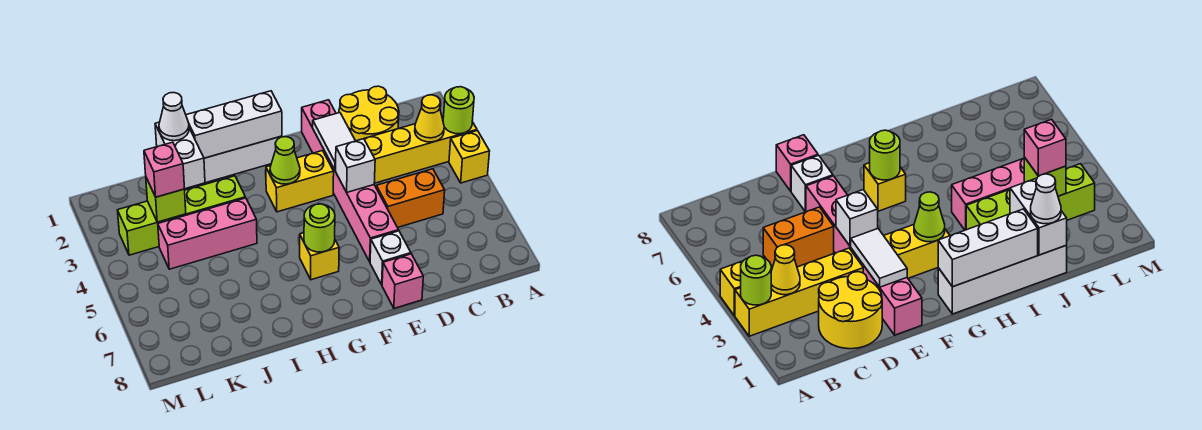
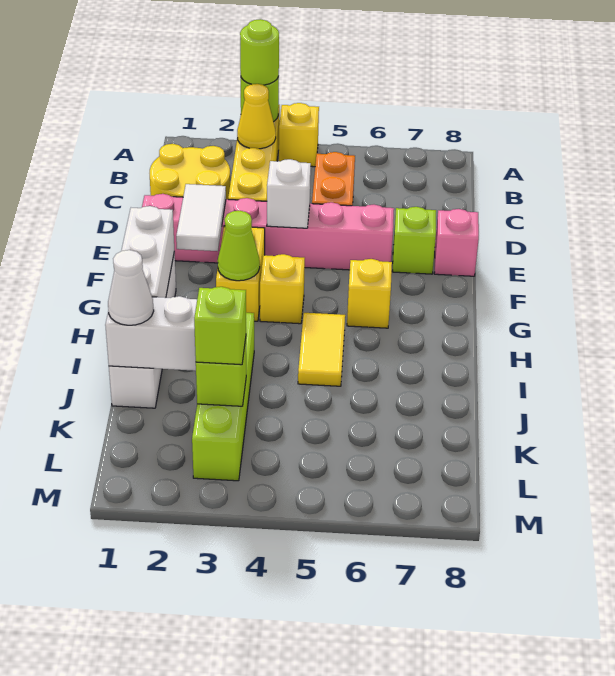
white tile E2:E3 level 2 -> white tile E2:F2 level 2
white brick E7 level 1 -> lime brick E7 level 1
none -> yellow brick G4 level 1
lime round brick G6 level 2 -> lime round brick A3 level 3
none -> yellow tile H5:I5 level 1
pink brick I4:K4 level 1 -> none
pink brick K3 level 3 -> lime brick K3 level 3

